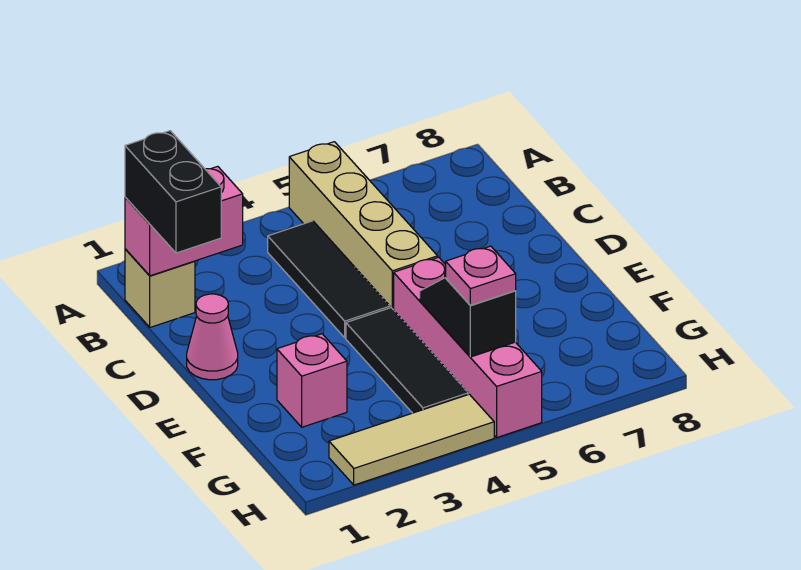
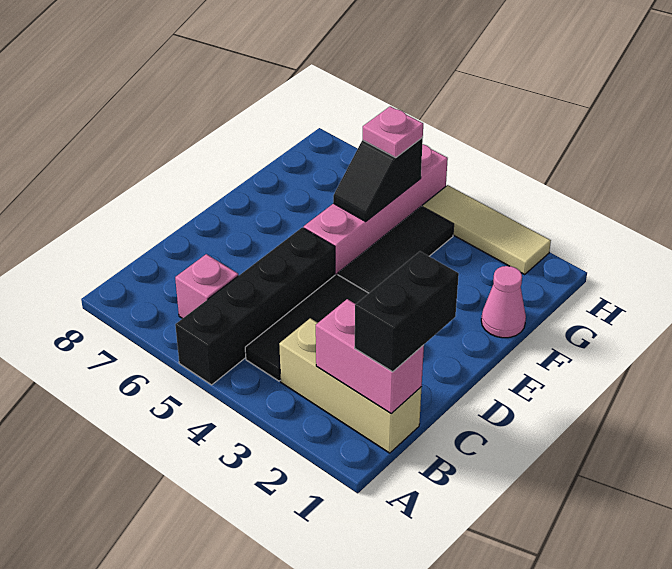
tan brick A5:D5 level 1 -> black brick A5:D5 level 1
tan brick B1 level 1 -> tan brick B1:B3 level 1
pink cone D1 level 1 -> pink cone F1 level 1
pink brick F2 level 1 -> pink brick B6 level 1

